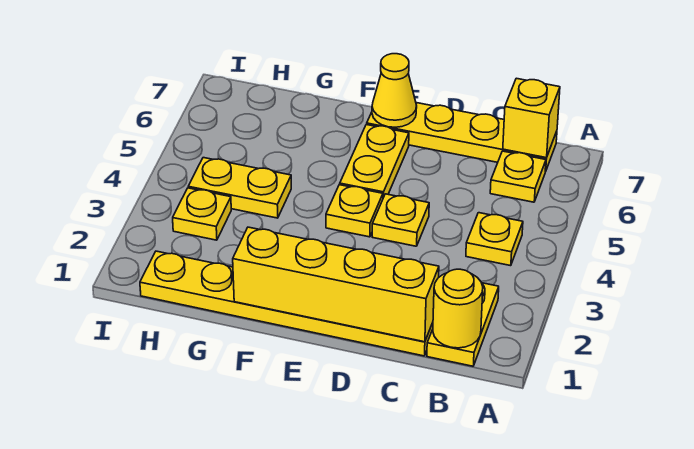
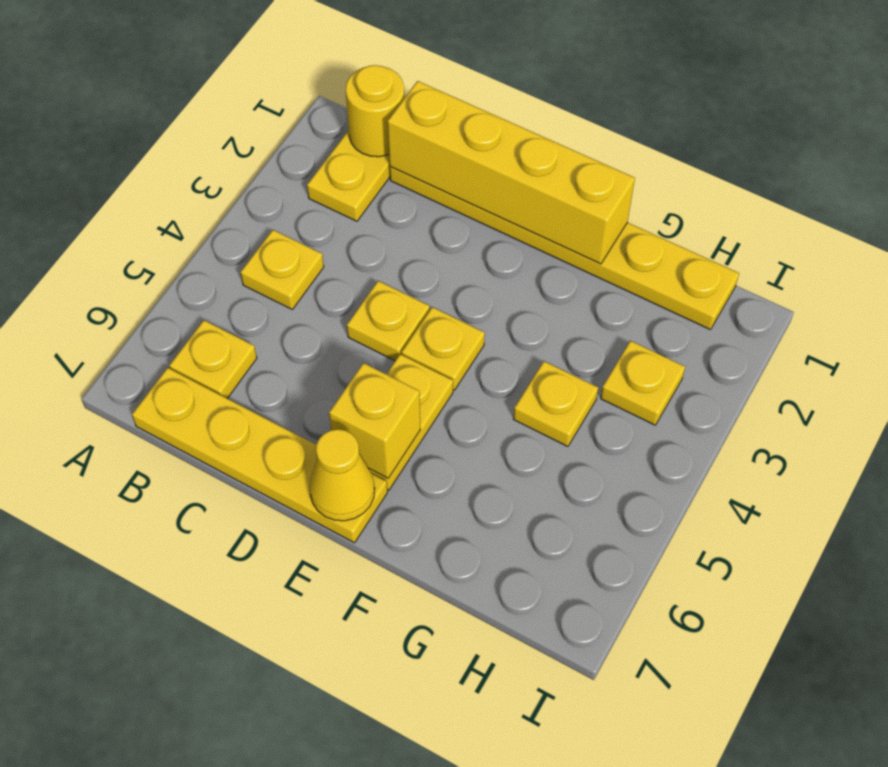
yellow brick B7 level 2 -> yellow brick E6 level 2
yellow plate G4:H4 level 1 -> yellow plate G4 level 1

